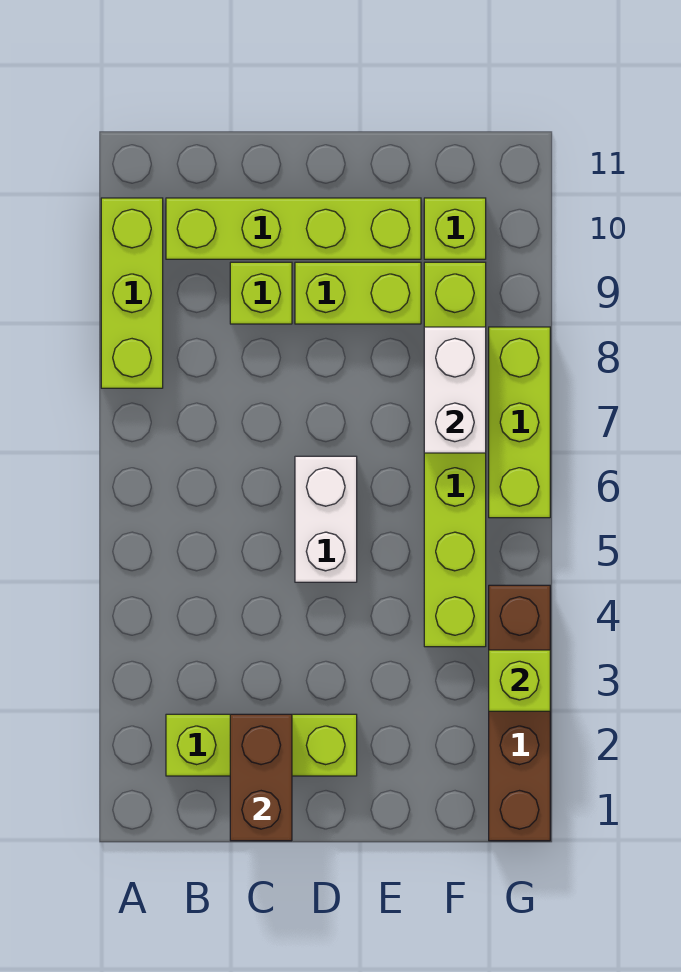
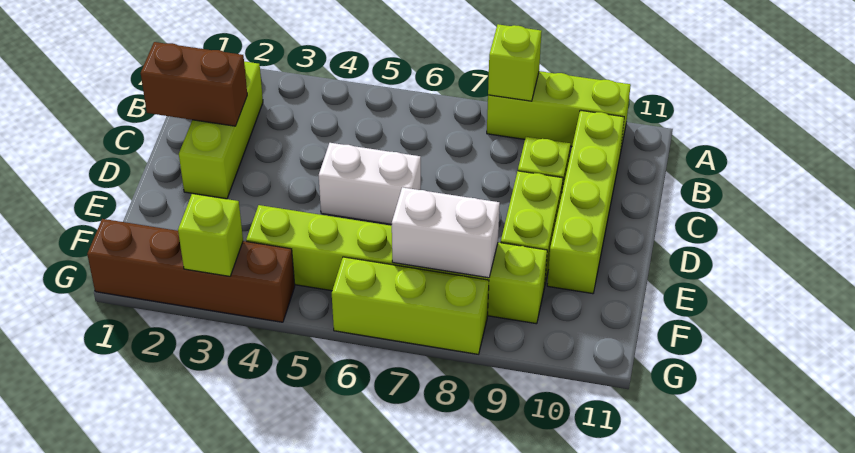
lime brick F10 level 1 -> lime brick A8 level 2

